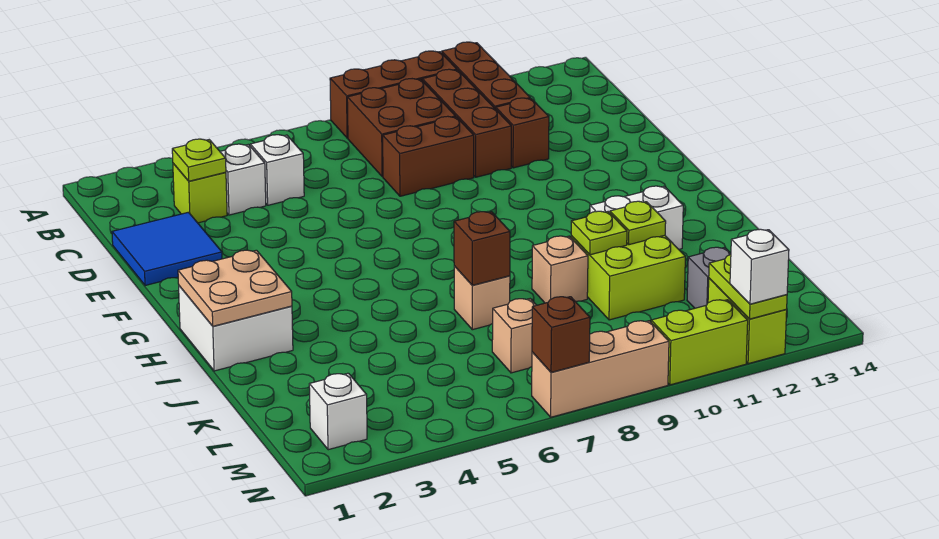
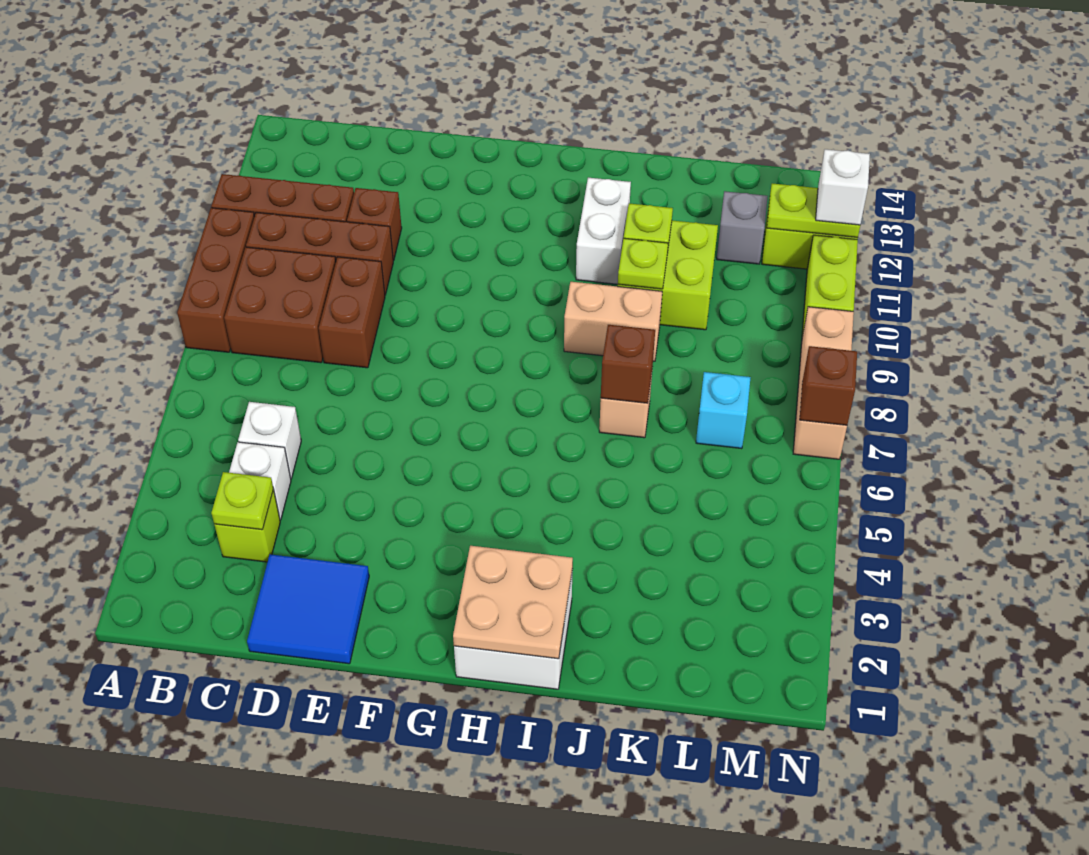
tan brick J9 level 1 -> tan brick I9:J9 level 1
tan brick L7 level 1 -> cyan brick L7 level 1
white brick M2 level 1 -> none

